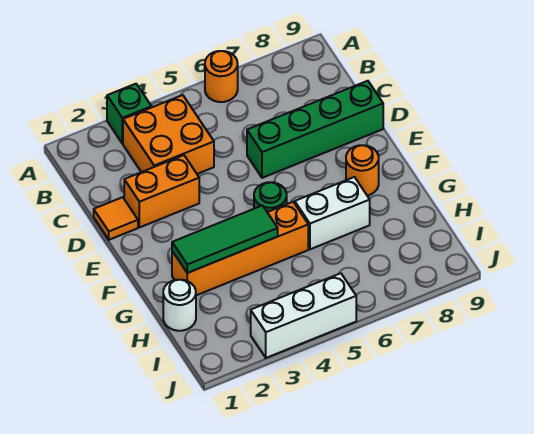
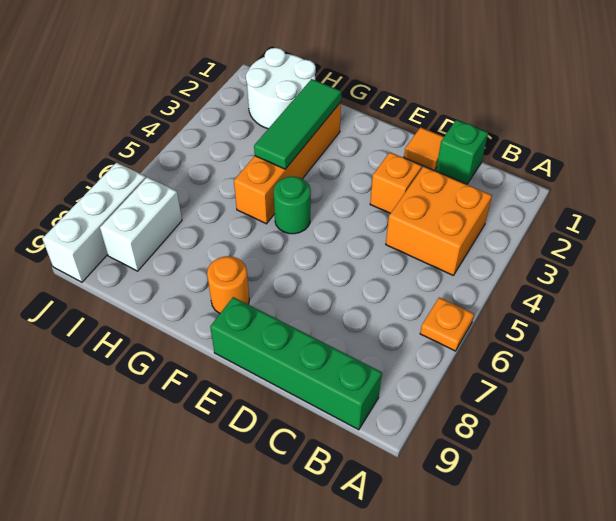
green brick A3 level 1 -> green brick C1 level 1
orange round brick A6 level 1 -> orange plate A6 level 1
orange brick D2:D3 level 1 -> orange brick D3 level 1
green brick D6:D9 level 1 -> green brick B9:E9 level 1
white brick G6:G7 level 1 -> white brick I7:I8 level 1
white round brick H1 level 1 -> white round brick H1:I2 level 1
white brick J3:J5 level 1 -> white brick J7:J9 level 1

